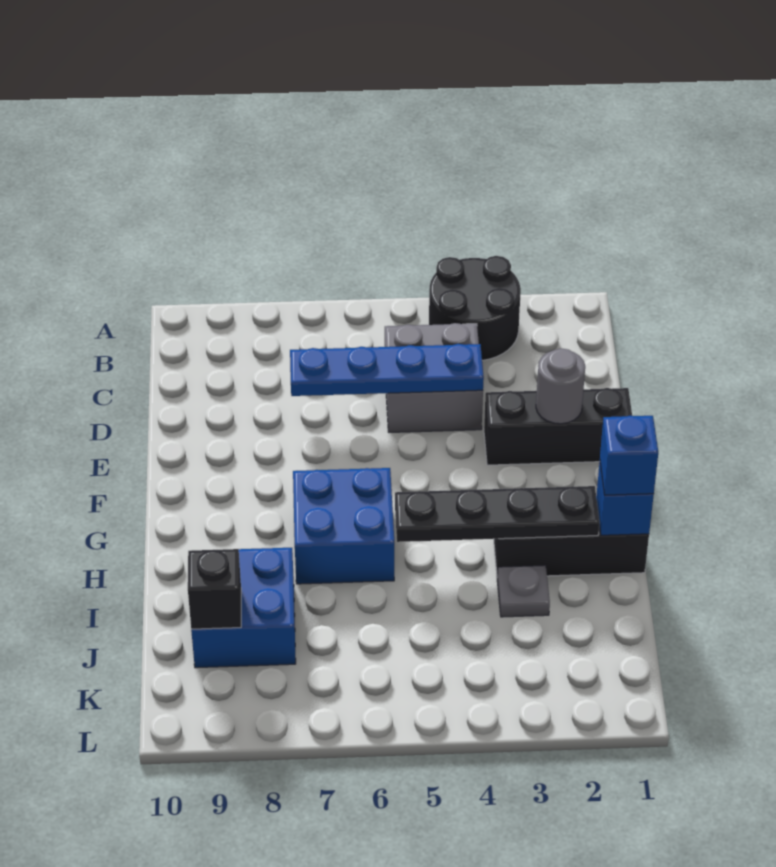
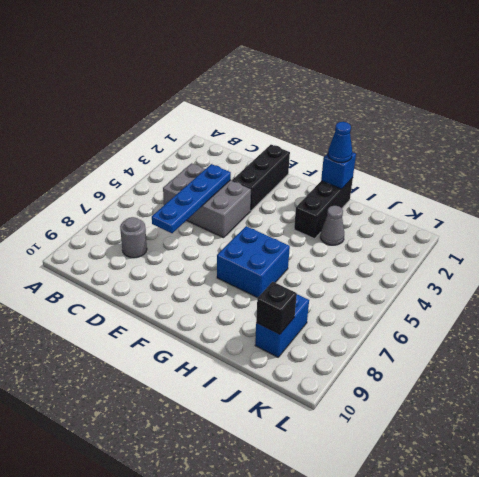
black round brick A3:B4 level 1 -> none
grey brick C4:D5 level 1 -> grey brick C4:E5 level 1
grey round brick E2 level 2 -> grey round brick C8 level 1
blue brick H1 level 3 -> blue cone H1 level 3
black plate H2:H5 level 2 -> none
grey plate I3 level 1 -> grey cone I3 level 1
blue brick I8:J9 level 1 -> blue brick J8:J9 level 1

